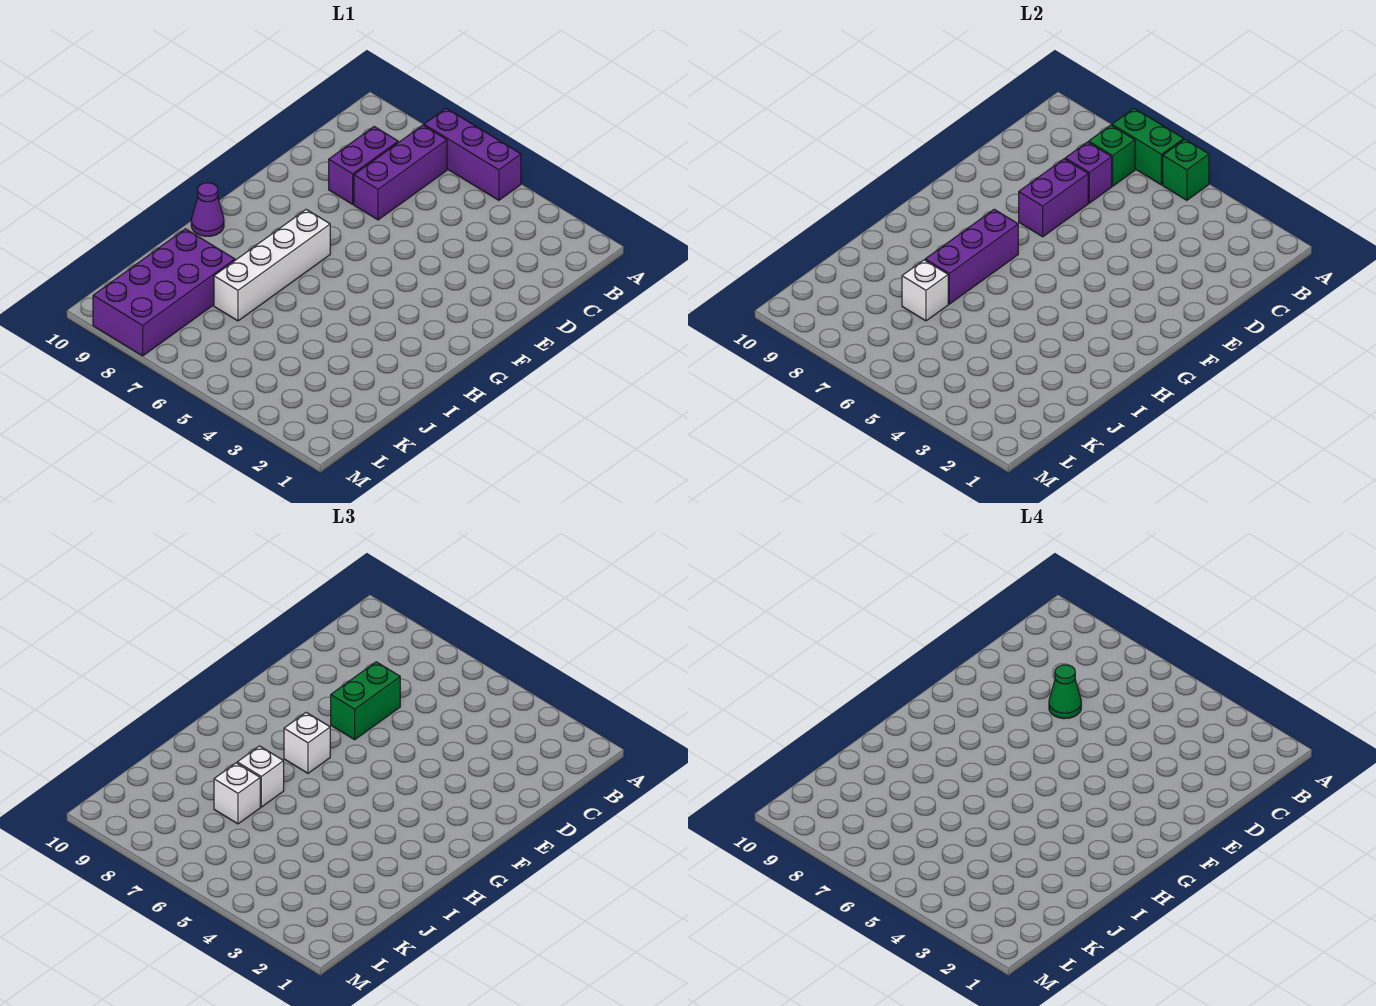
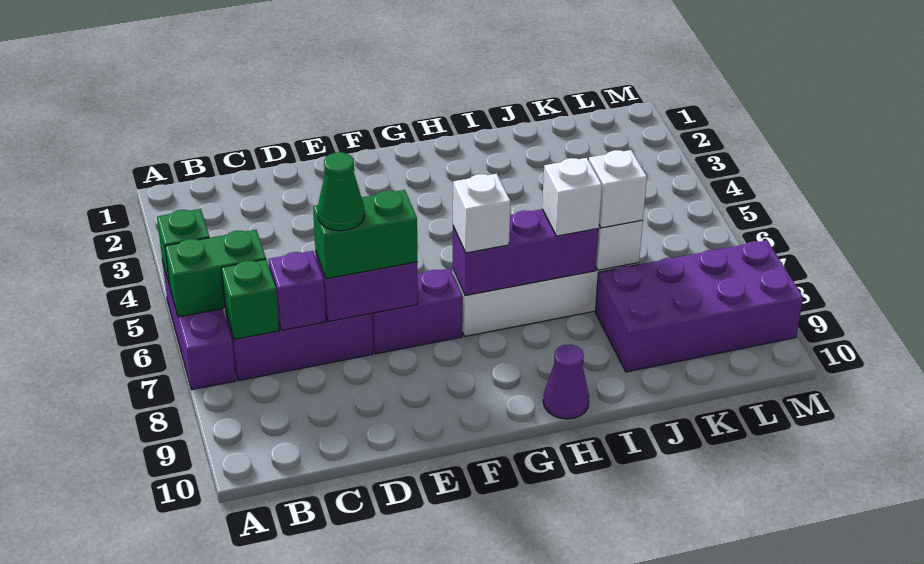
green brick A6:A7 level 2 -> green brick A6:B6 level 2
purple brick C8:D8 level 1 -> purple brick E7:F7 level 1

